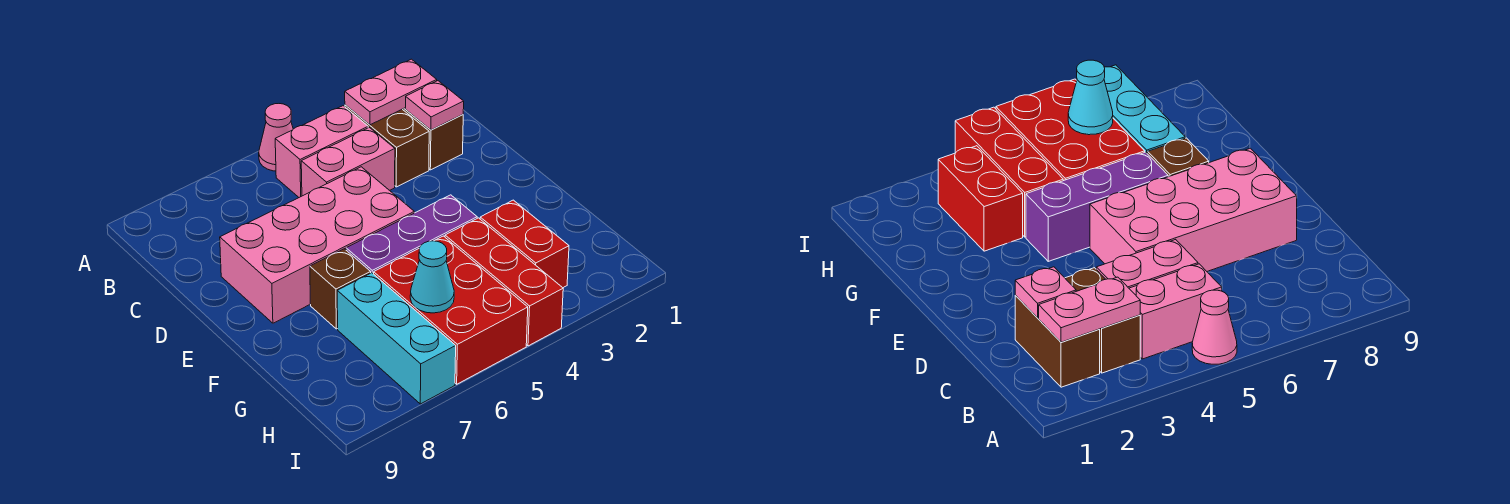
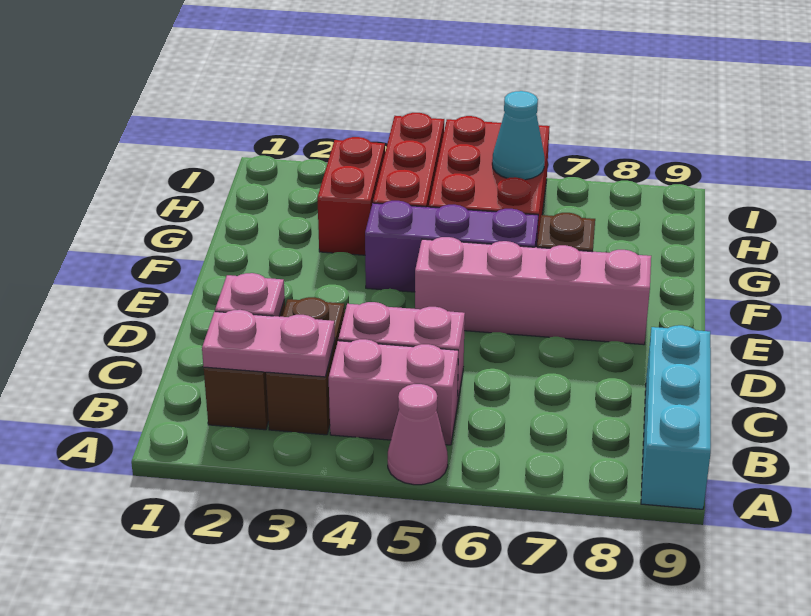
pink brick D5:E8 level 1 -> pink brick E5:E8 level 1
cyan brick G7:I7 level 1 -> cyan brick A9:C9 level 1

